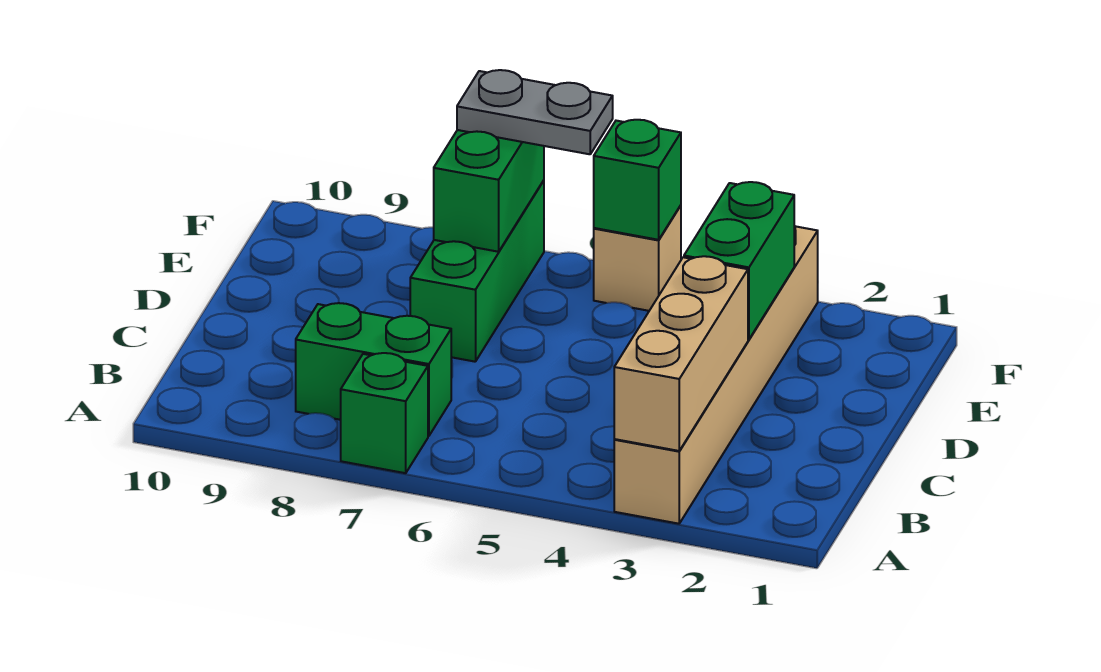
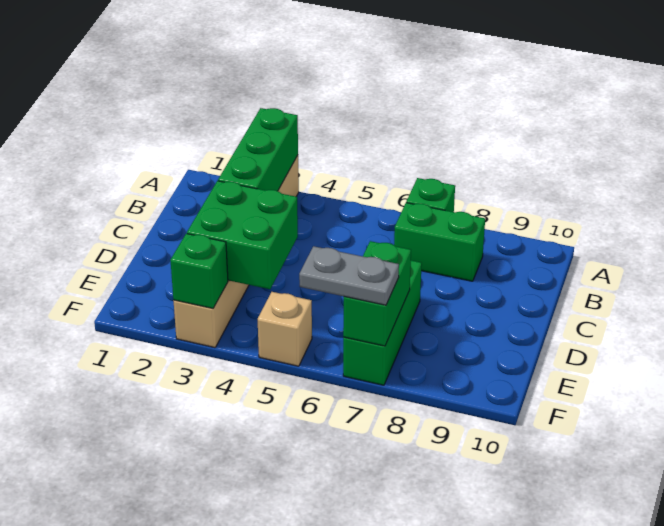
tan brick A3:C3 level 2 -> green brick A3:C3 level 2
green brick D3:E3 level 2 -> green brick D3:E4 level 2
green brick F5 level 2 -> green brick F3 level 2

